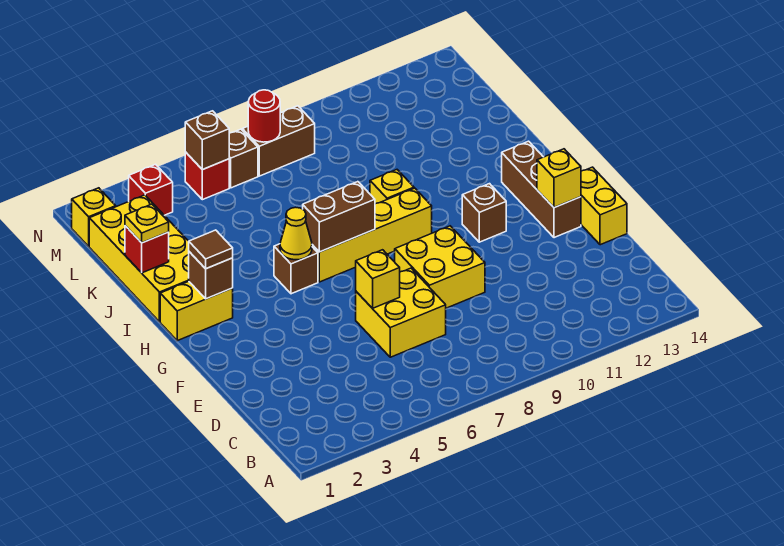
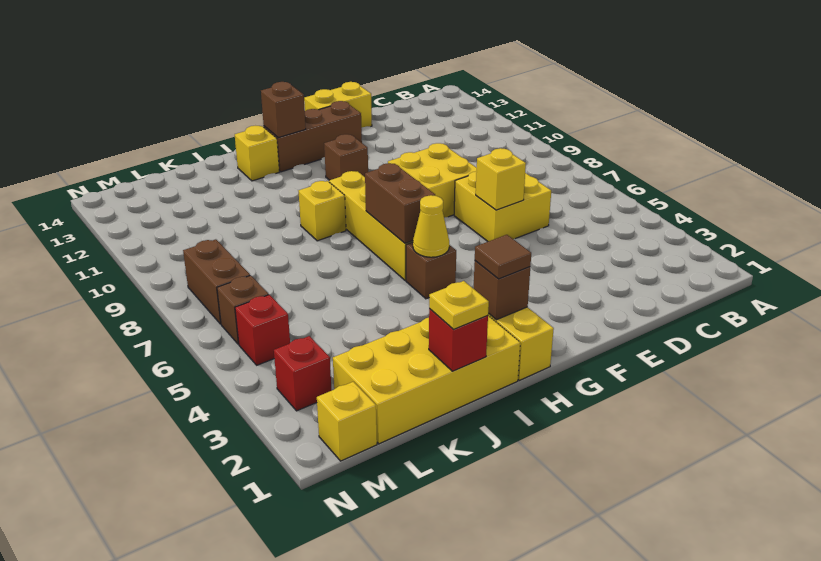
yellow brick F13 level 2 -> yellow brick I13 level 1
brown brick M5 level 2 -> brown brick H13 level 2
red round brick M7 level 2 -> none

